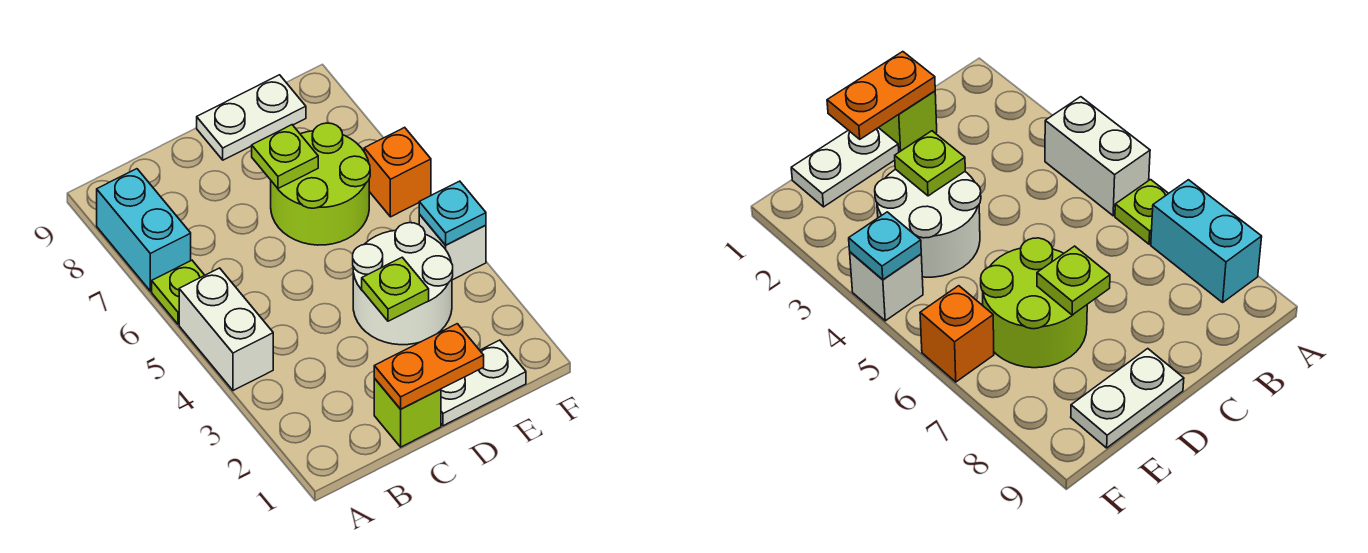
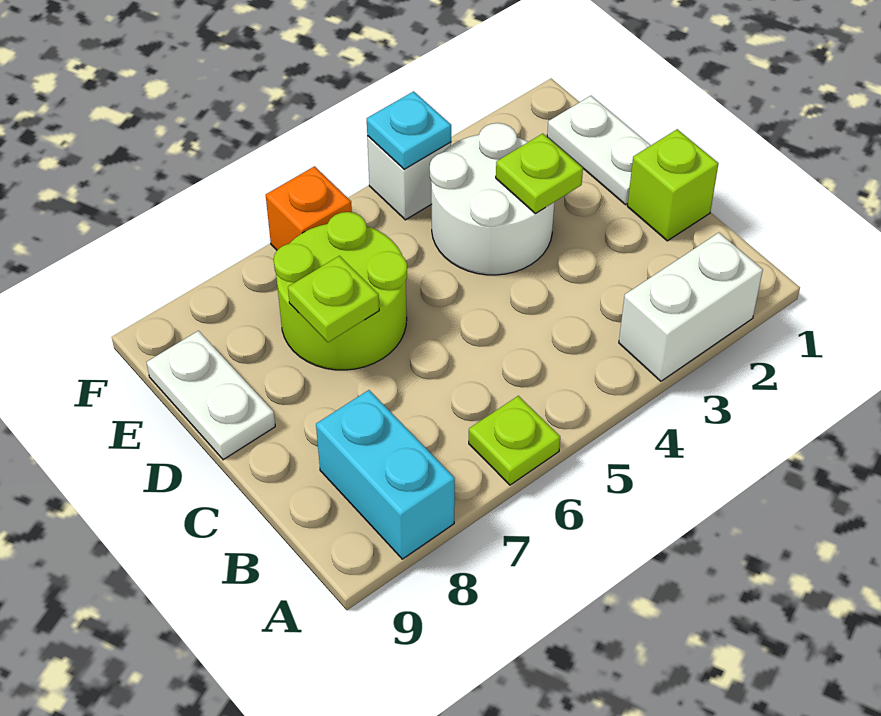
white brick A4:A5 level 1 -> white brick A2:A3 level 1
cyan brick A7:A8 level 1 -> cyan brick A8:B8 level 1
orange plate C1:D1 level 2 -> none

